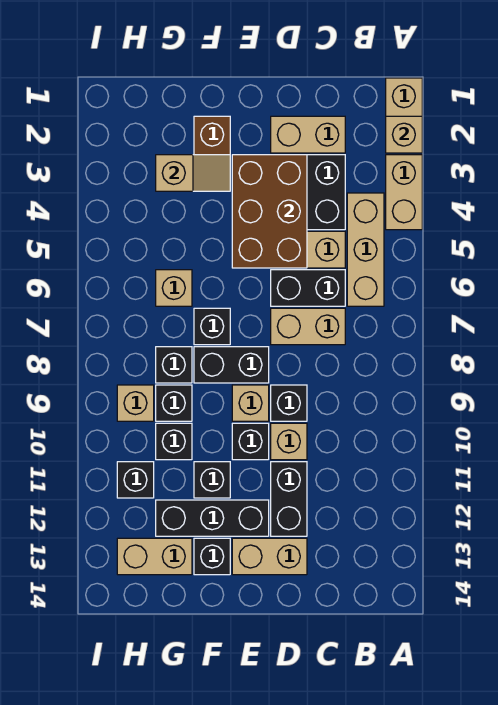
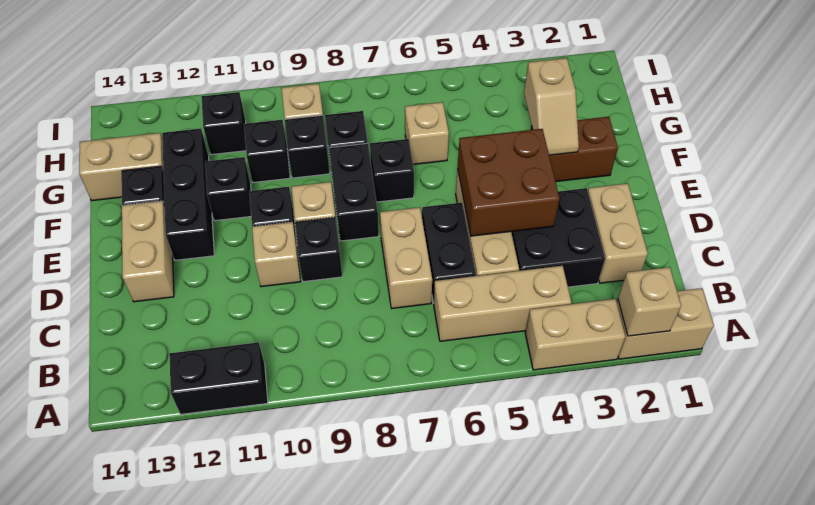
brown brick D3:E5 level 2 -> brown brick D4:E5 level 2
black brick D11:D12 level 1 -> black brick A11:A12 level 1
tan brick G13:H13 level 1 -> tan brick G13:G14 level 1

